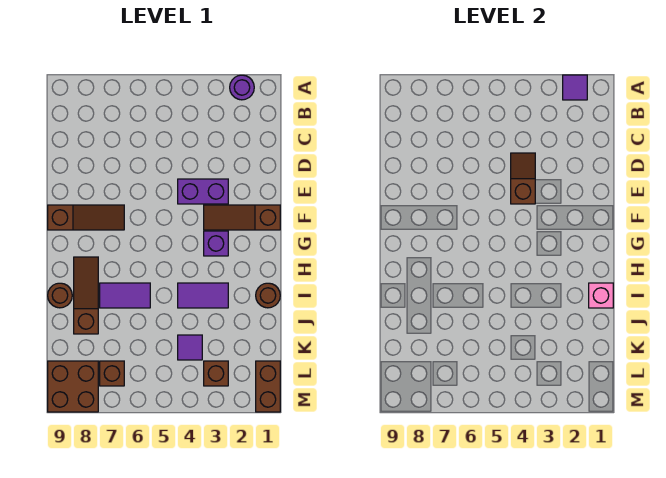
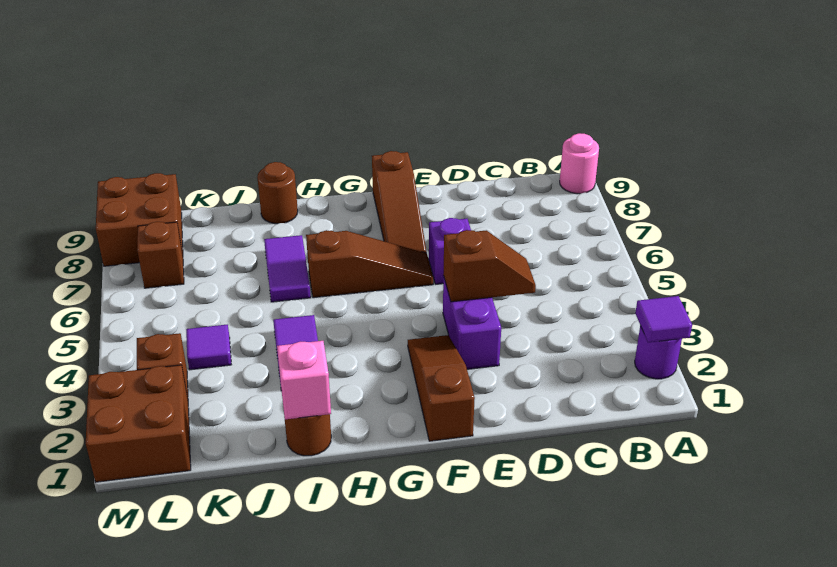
none -> pink round brick A9 level 1
purple brick G3 level 1 -> purple brick E6 level 1
brown slope H8:J8 level 1 top J -> brown slope F6:H6 level 1 top H
brown brick L1:M1 level 1 -> brown brick L1:M2 level 1

